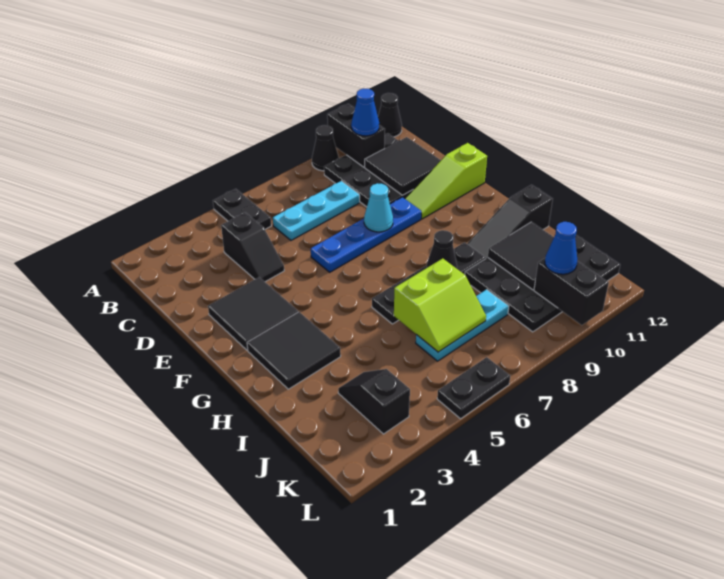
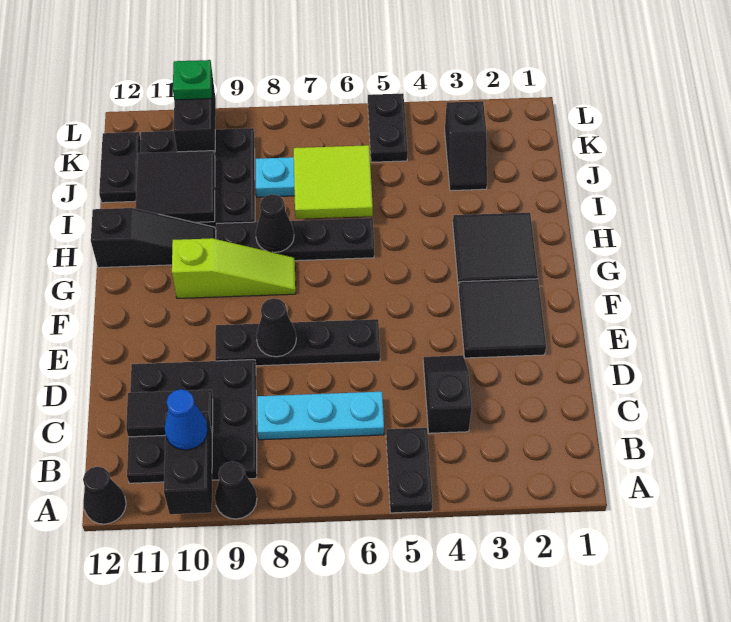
black tile C10:D11 level 2 -> black tile C10:C11 level 2
blue plate E6:E9 level 1 -> black plate E6:E9 level 1
cyan cone E8 level 2 -> black cone E8 level 2
lime slope E10:E12 level 1 top 12 -> lime slope G8:G10 level 1 top 10
lime slope I6:J7 level 2 top I -> lime tile I6:J7 level 2
blue cone K10 level 3 -> none
black plate L5:L6 level 1 -> black plate K5:L5 level 1
none -> green plate L10 level 3

